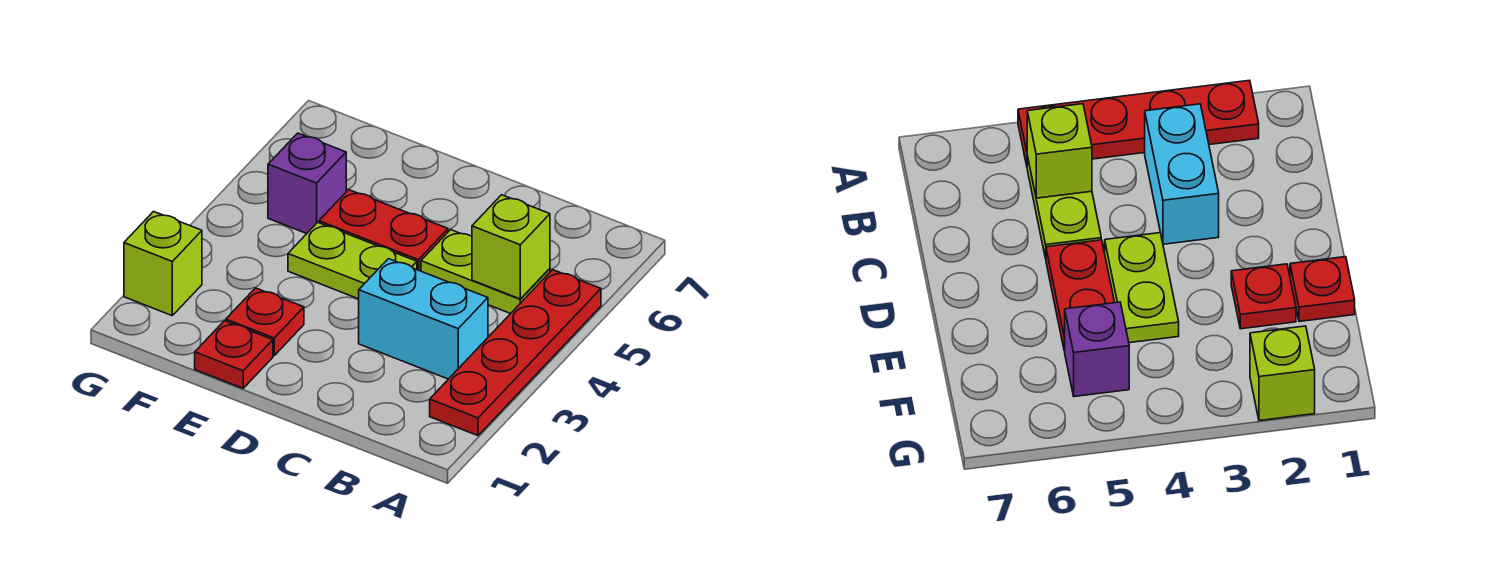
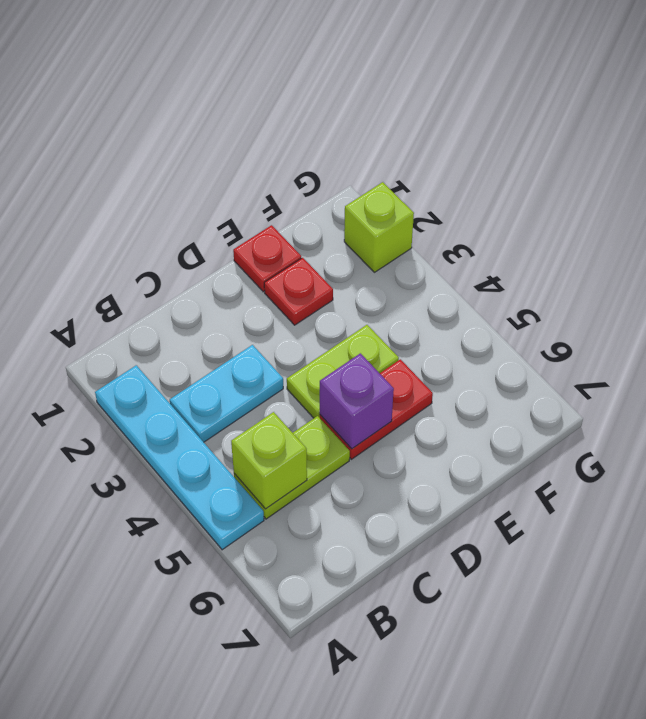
red plate A2:A5 level 1 -> cyan plate A2:A5 level 1
cyan brick B3:C3 level 1 -> cyan plate B3:C3 level 1
purple brick F5 level 1 -> purple brick D5 level 2

